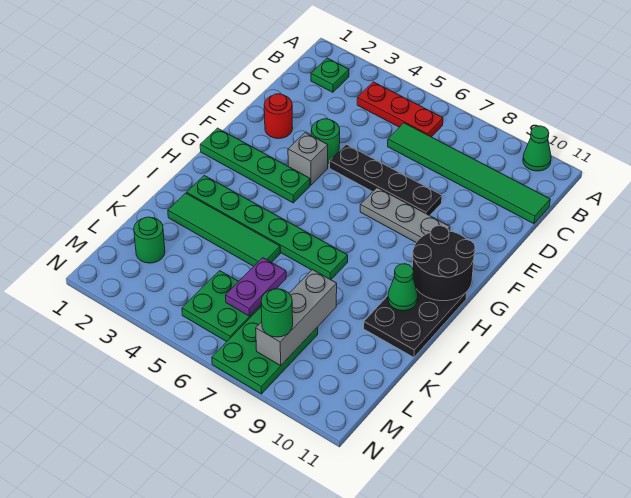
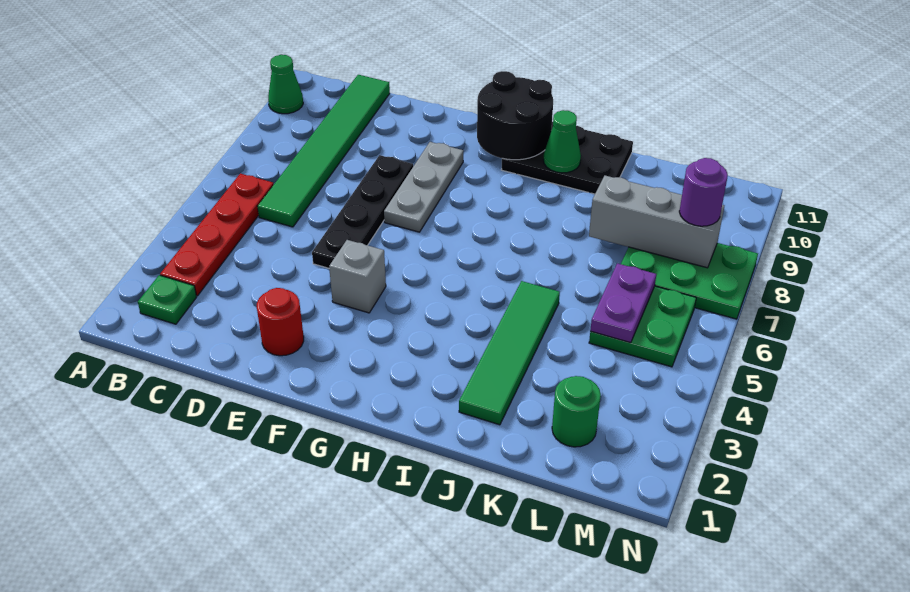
red plate B4:B6 level 1 -> red plate B3:B6 level 1
green round brick E4 level 1 -> none
green plate G1:G4 level 1 -> none
green plate I2:I7 level 1 -> none
purple plate K6:L6 level 2 -> purple plate L5:L6 level 2
green round brick M8 level 3 -> purple round brick M8 level 3

